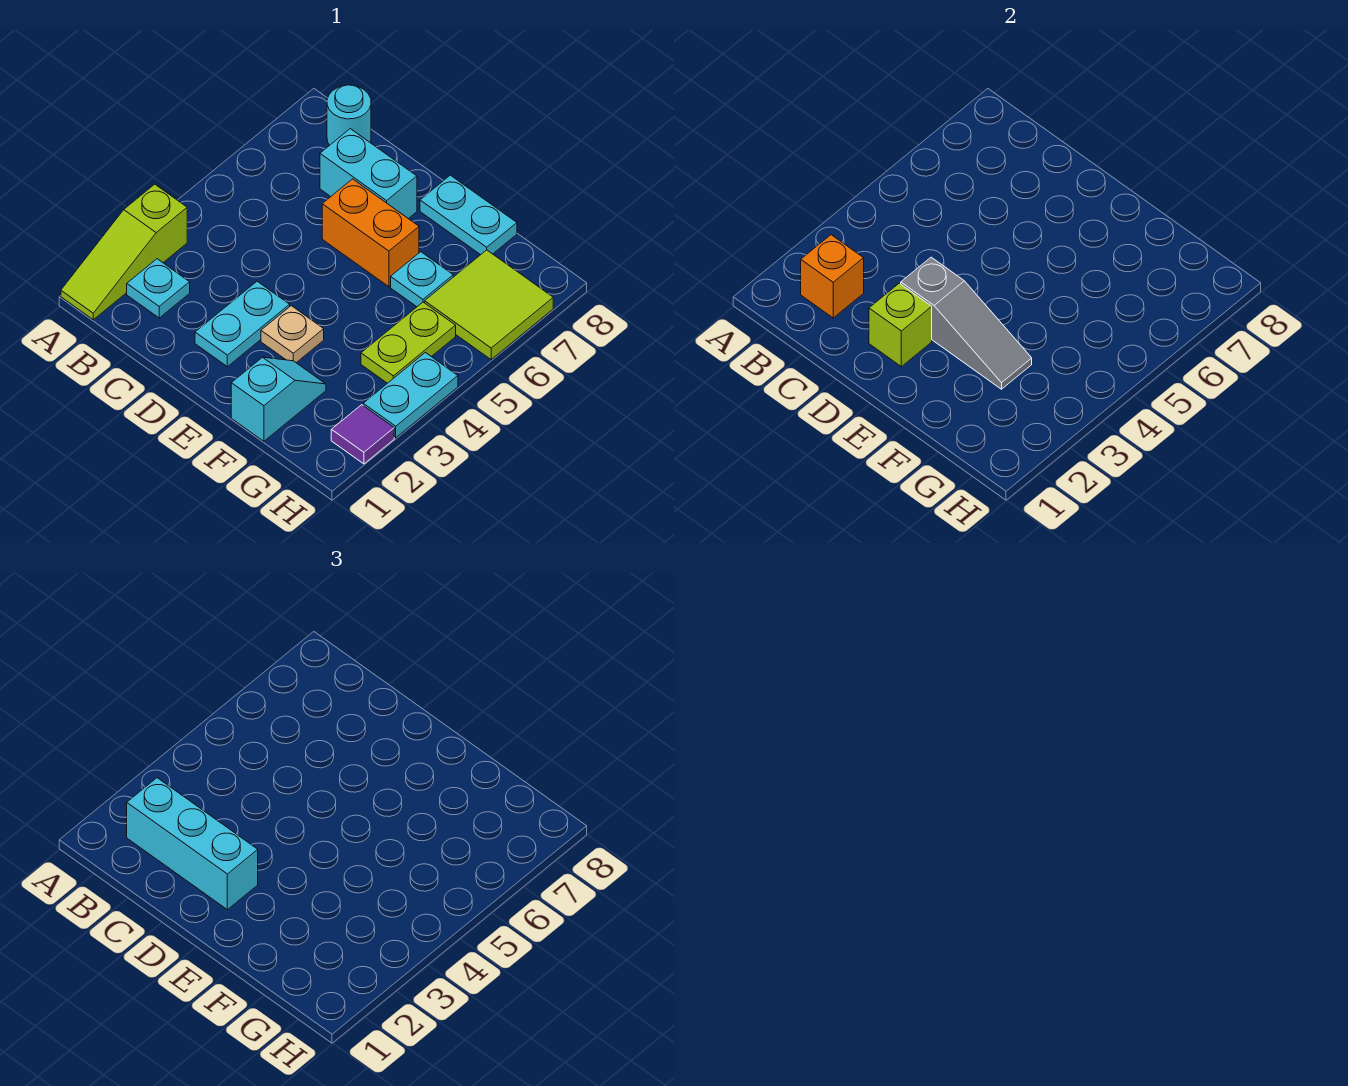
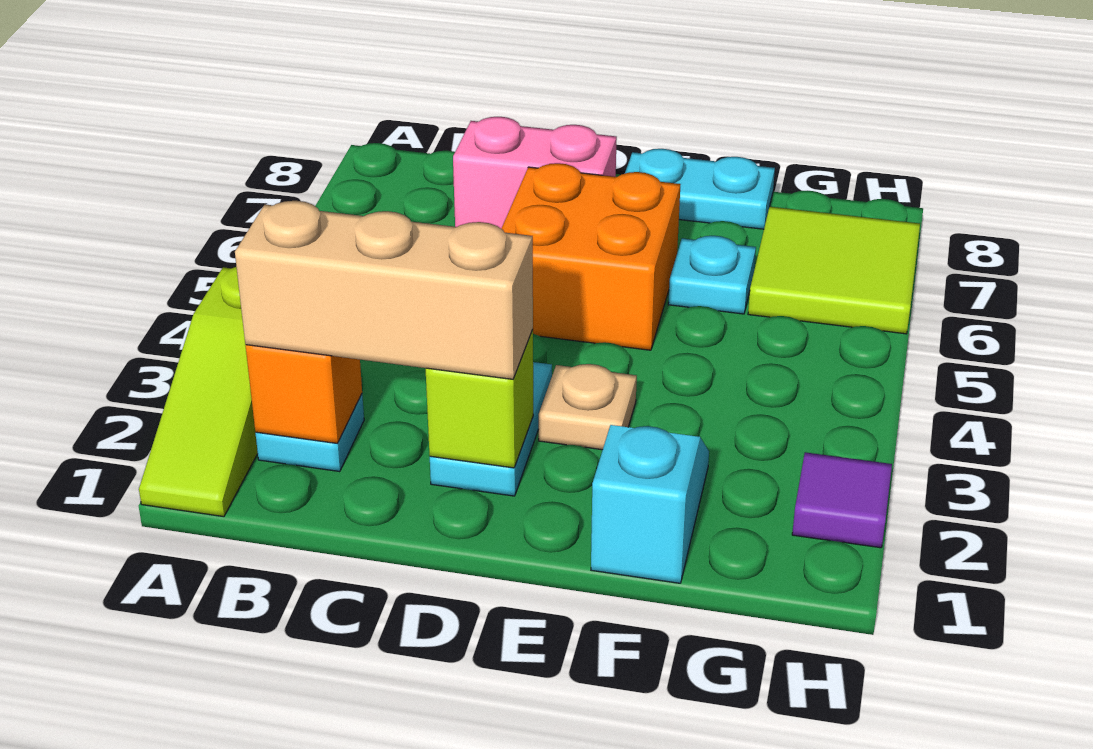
cyan brick B2:D2 level 3 -> tan brick B2:D2 level 3
cyan round brick B8 level 1 -> none
cyan brick C7:D7 level 1 -> pink brick C7:D7 level 1
grey slope D3:F3 level 2 top D -> none
orange brick D6:E6 level 1 -> orange brick D5:E6 level 1
lime plate G4:G5 level 1 -> none
cyan plate H3:H4 level 1 -> none

